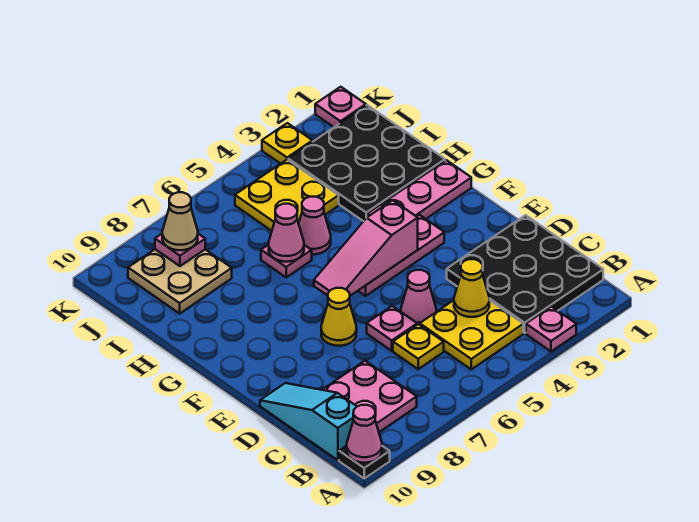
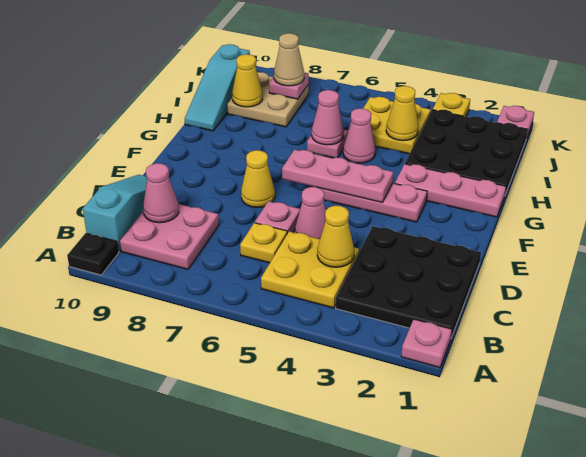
pink plate A3 level 1 -> pink plate A1 level 1
pink cone A10 level 2 -> pink cone C9 level 2
pink slope F4:F6 level 2 top 4 -> pink plate F4:F6 level 2
none -> cyan slope H10:J10 level 1 top J
none -> yellow cone I4 level 2
none -> yellow cone I9 level 2

